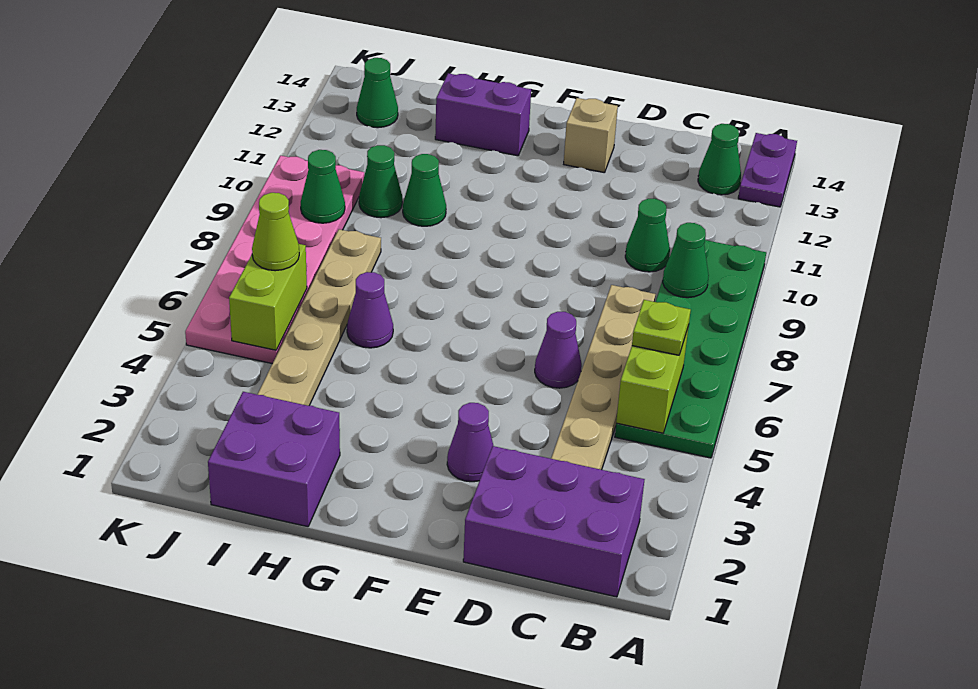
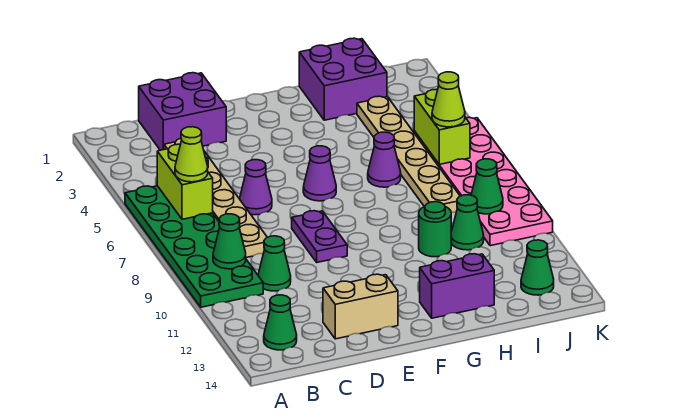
purple plate A13:A14 level 1 -> purple plate E8:E9 level 1
purple brick B1:D2 level 1 -> purple brick C1:D2 level 1
lime plate B6 level 3 -> lime cone B6 level 3
purple cone E3 level 1 -> purple cone F6 level 1
tan brick E13 level 1 -> tan brick D13:E13 level 1
green cone H10 level 1 -> green round brick H10 level 1

